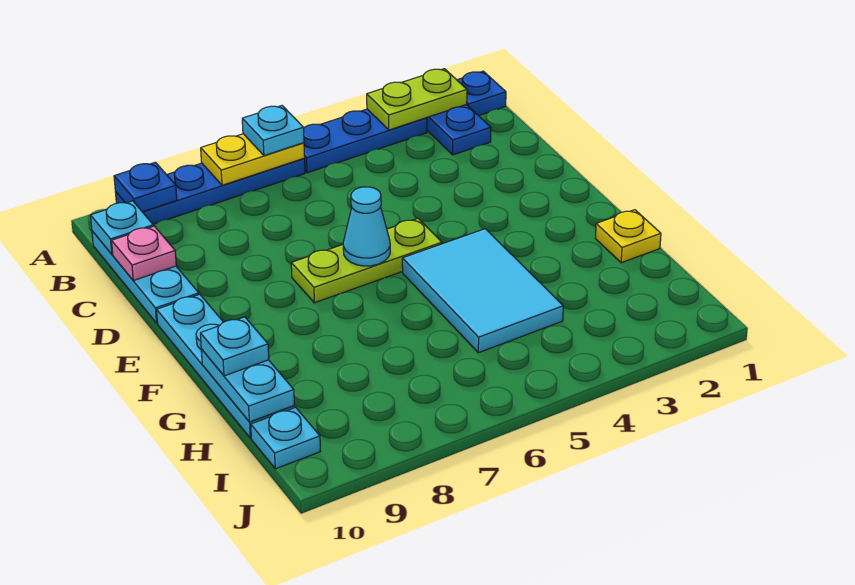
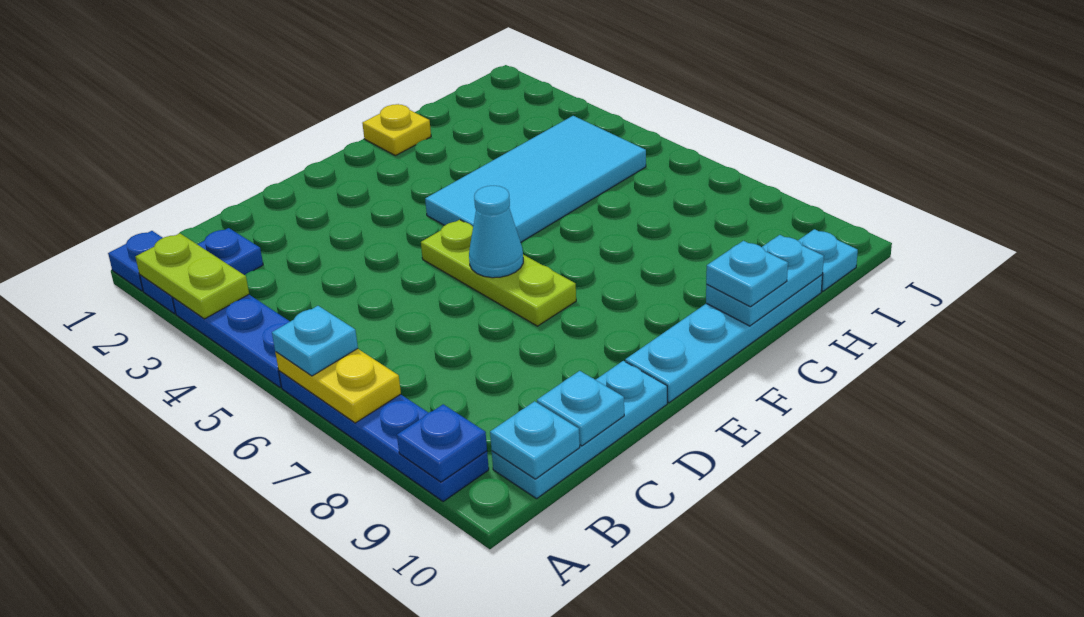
pink plate C10 level 2 -> cyan plate C10 level 2
cyan tile F4:H5 level 1 -> cyan tile F4:I5 level 1

